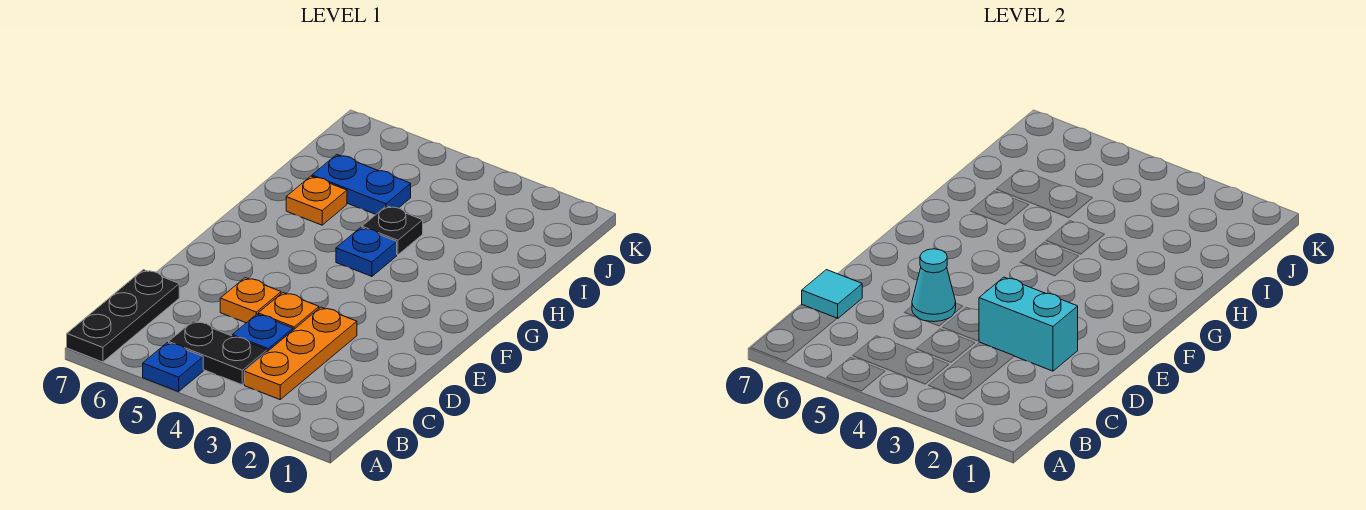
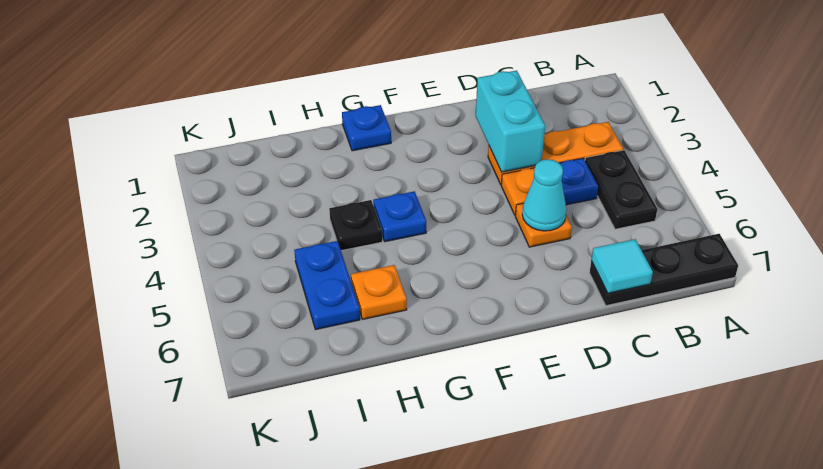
blue plate A5 level 1 -> blue plate G1 level 1

